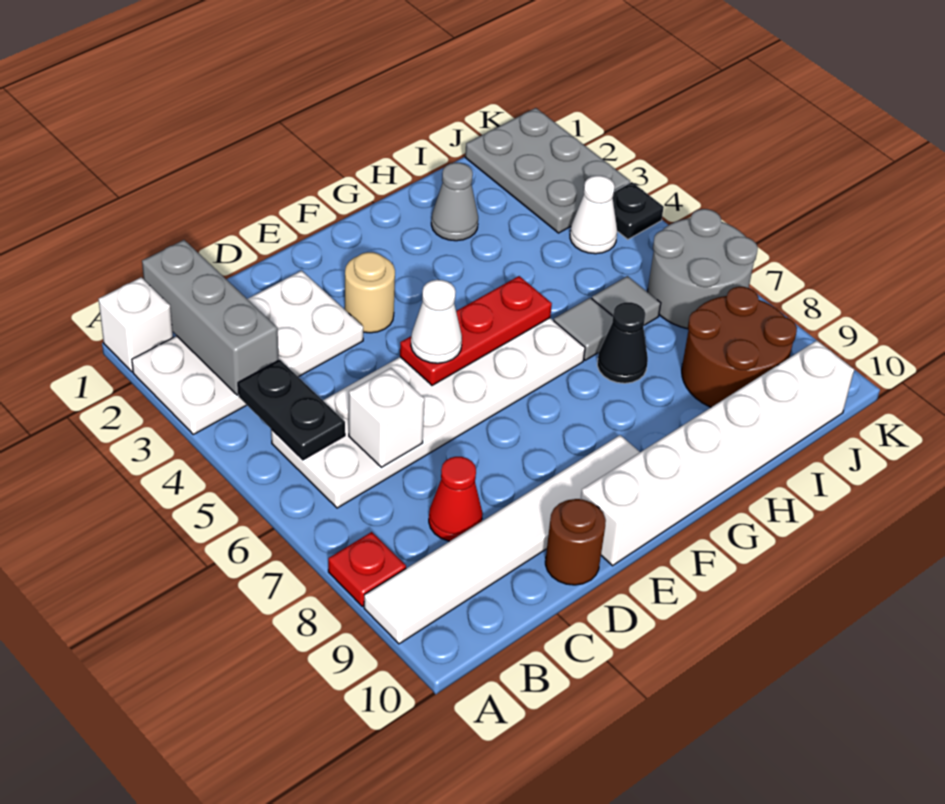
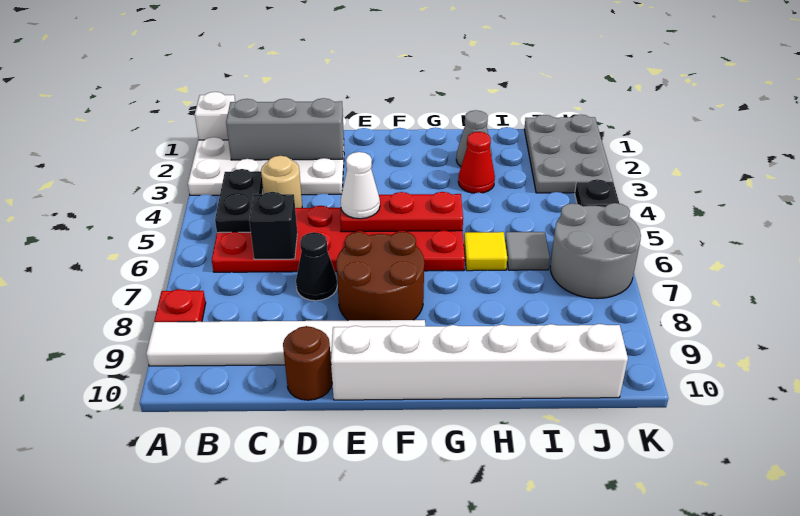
grey brick B1:B3 level 2 -> grey brick B2:D2 level 2
white plate B5:G6 level 1 -> red plate B5:G6 level 1
white brick C6 level 2 -> black brick C6 level 2
red cone C8 level 1 -> red cone H3 level 1
tan round brick E3 level 1 -> tan round brick C4 level 1
grey tile H6 level 1 -> yellow tile H6 level 1
black cone H7 level 1 -> black cone D7 level 1
brown round brick I8:J9 level 1 -> brown round brick E7:F8 level 1
white cone J4 level 1 -> none

